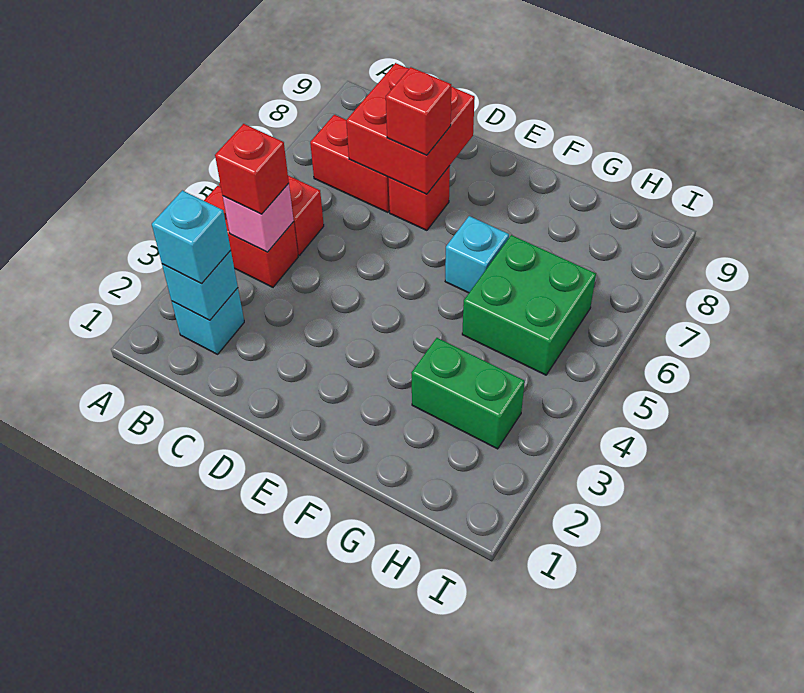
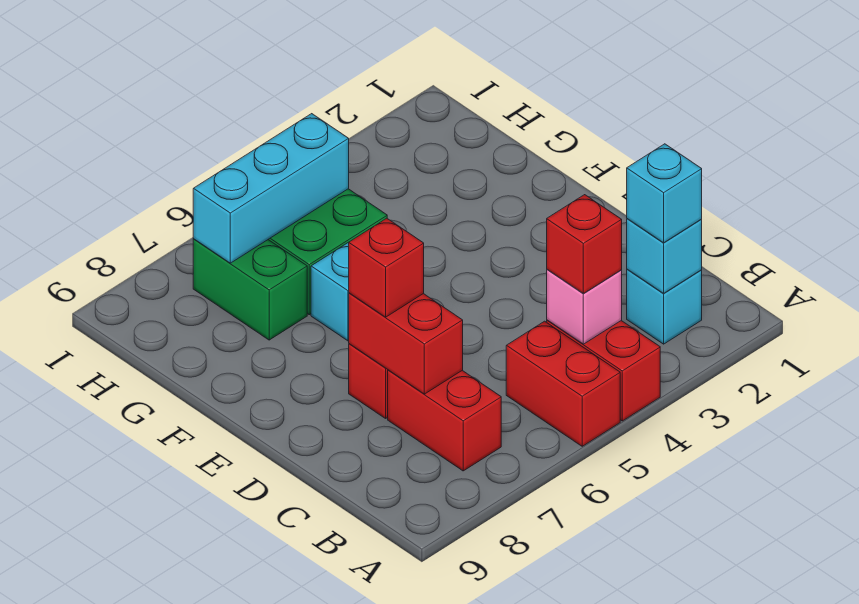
red brick C7:D8 level 2 -> red brick C7:D7 level 2
green brick G3:H3 level 1 -> green brick G7:H7 level 1
none -> cyan brick H5:H7 level 2

